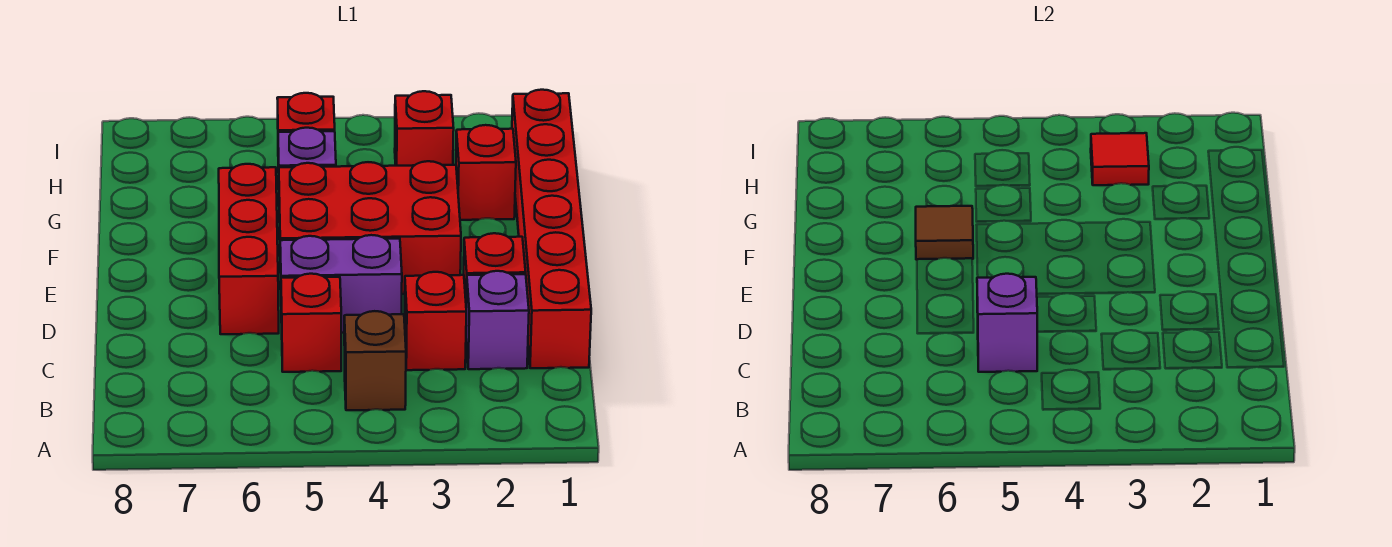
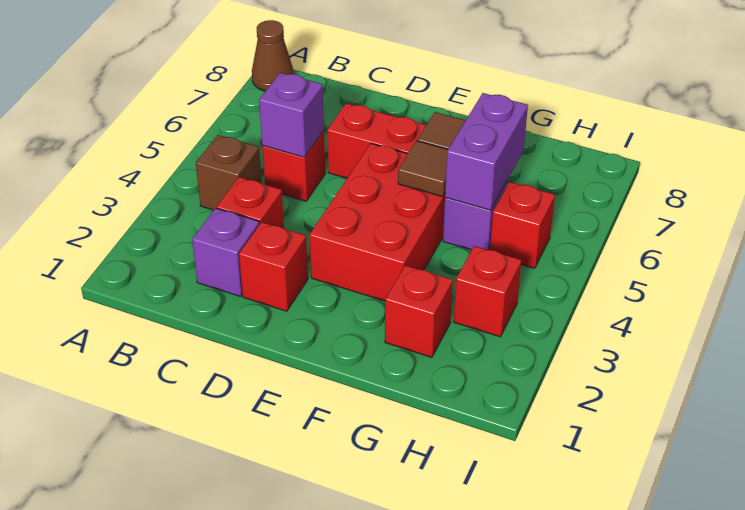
none -> brown cone A8 level 1
red brick C1:H1 level 1 -> none
purple brick D4:D5 level 1 -> purple brick G5:G6 level 2
none -> brown tile F5 level 2
red tile H3 level 2 -> none

